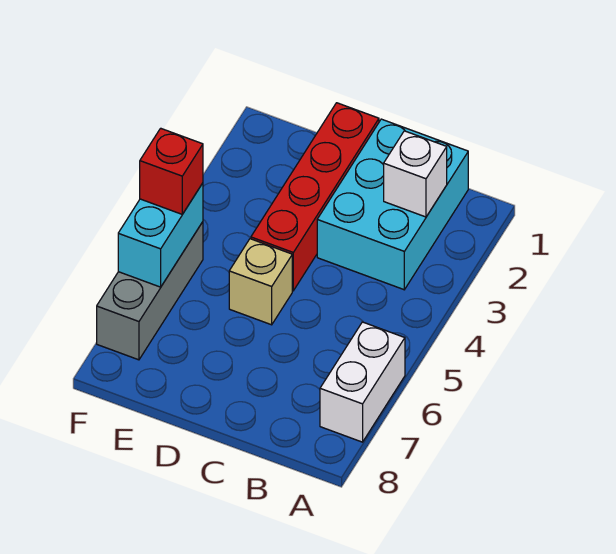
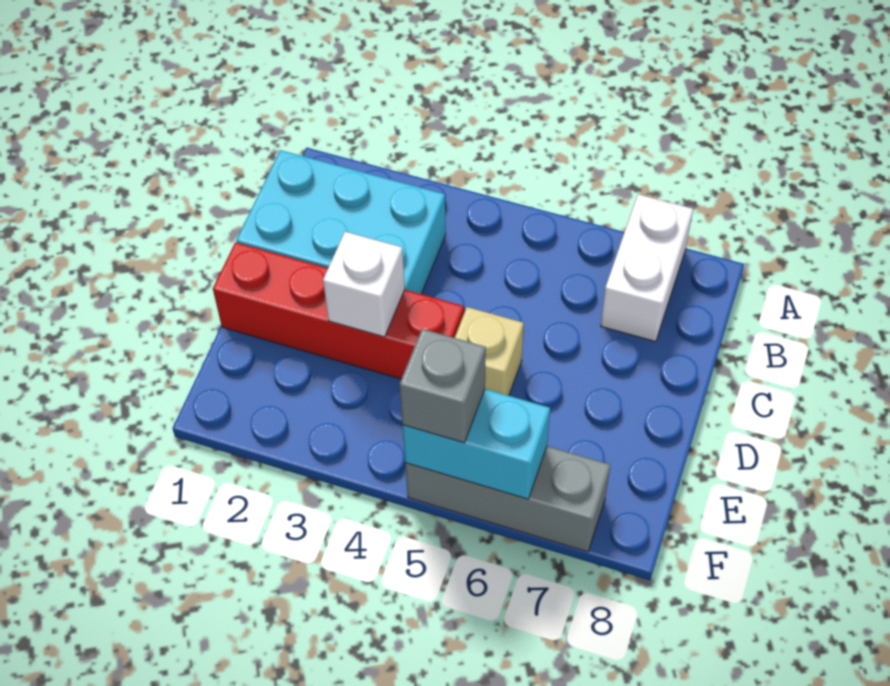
white brick A6:A7 level 1 -> white brick A7:B7 level 1
white brick B2 level 2 -> white brick D3 level 2
red brick F5 level 3 -> grey brick F5 level 3

